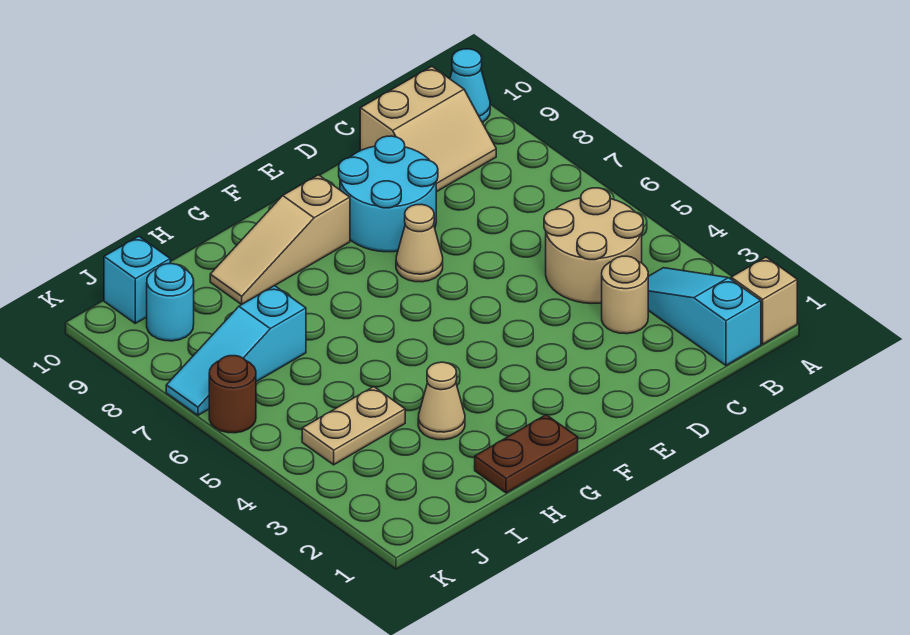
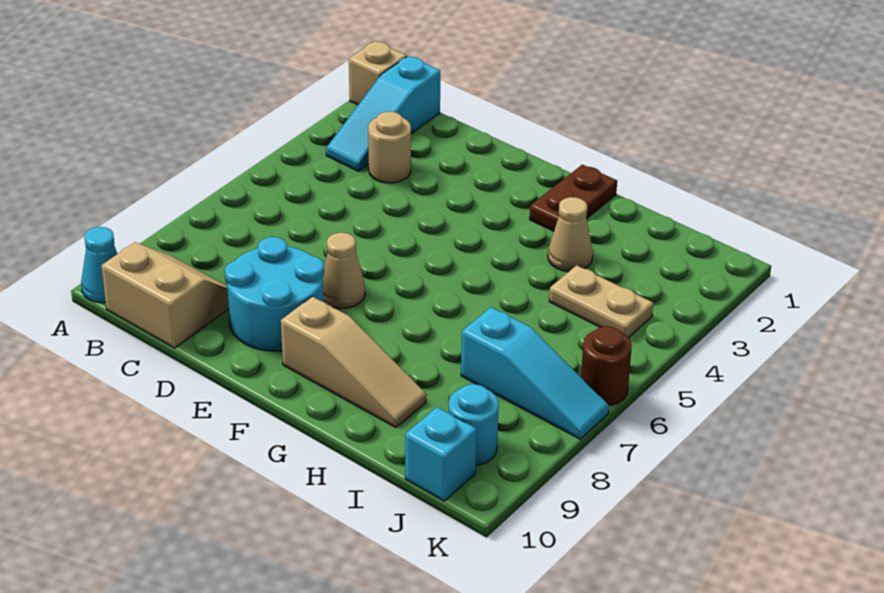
tan round brick B4:C5 level 1 -> none
brown plate G1:H1 level 1 -> brown plate G1:G2 level 1

